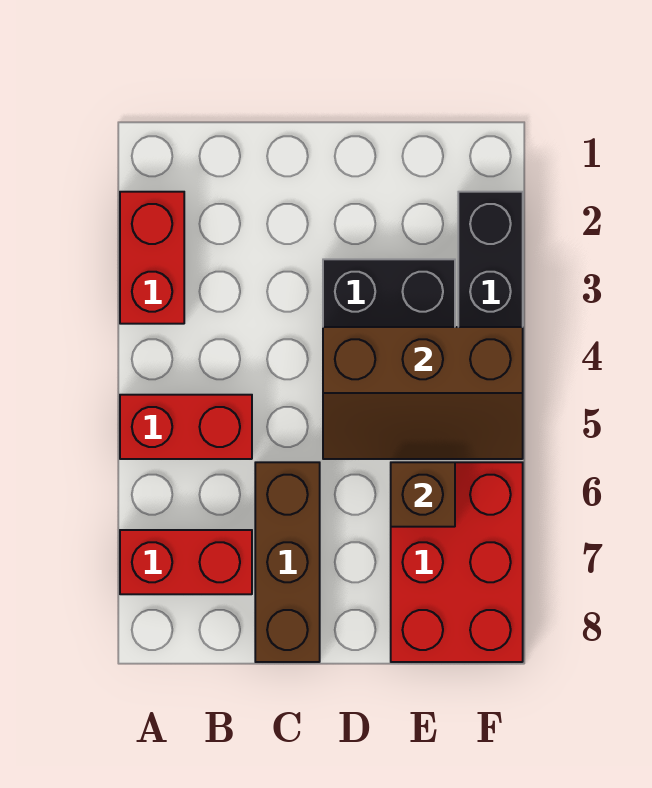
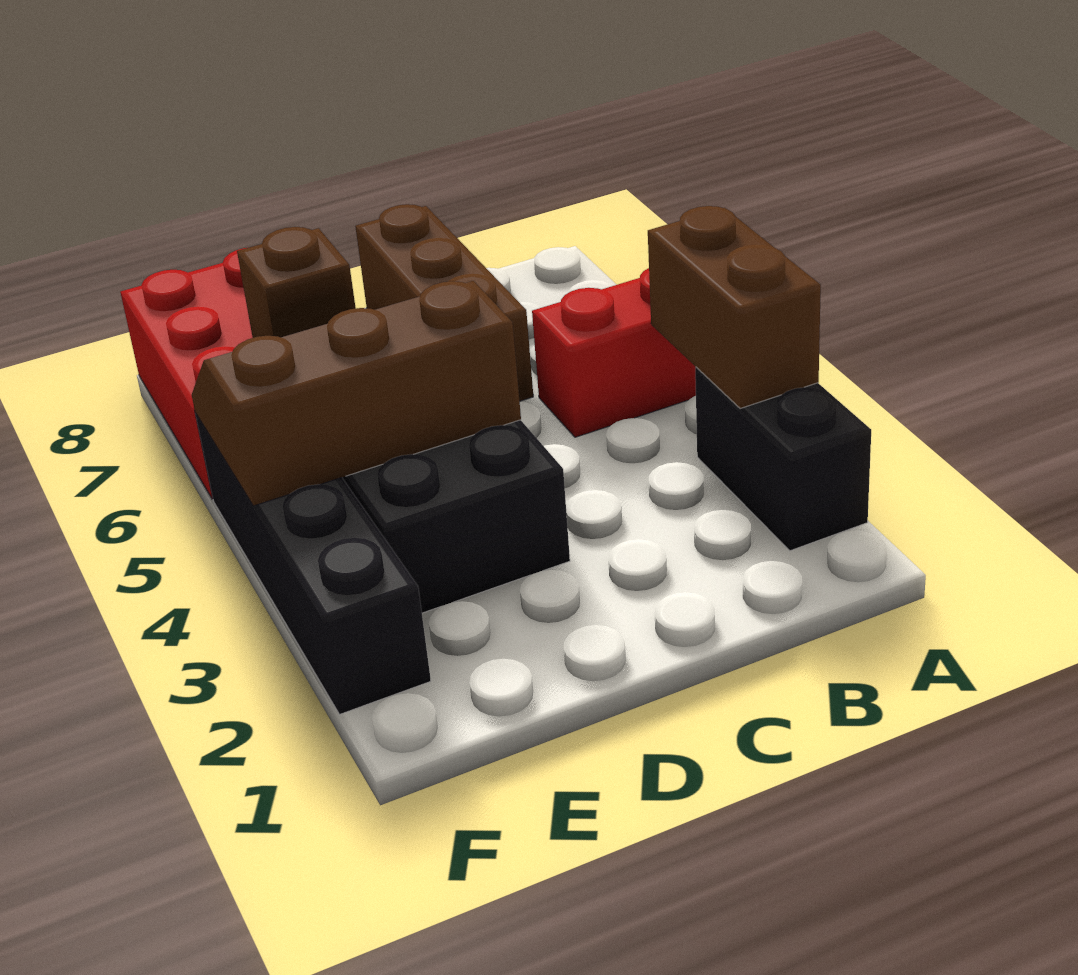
red brick A2:A3 level 1 -> black brick A2:A3 level 1
none -> brown brick A3:A4 level 2
red brick A7:B7 level 1 -> none

